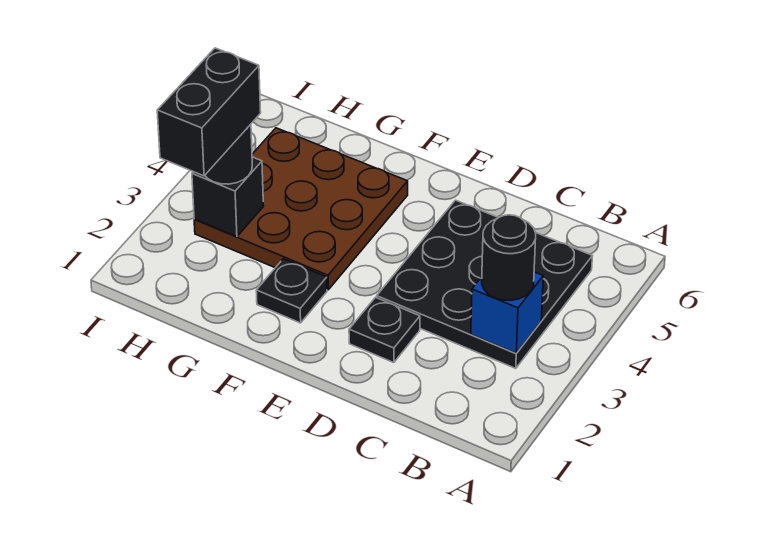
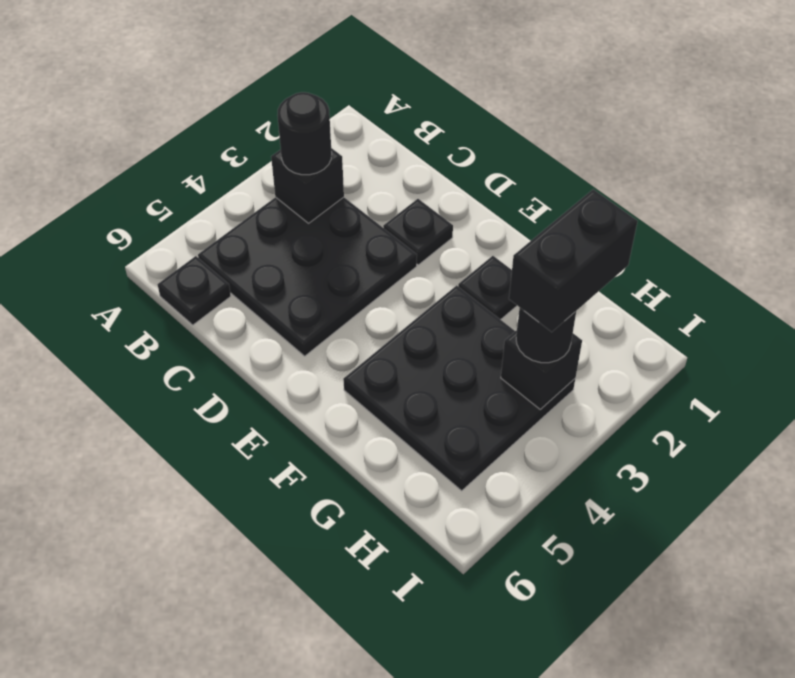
blue brick B3 level 2 -> black brick B3 level 2
none -> black plate B6 level 1
brown plate F3:H5 level 1 -> black plate F3:H5 level 1

